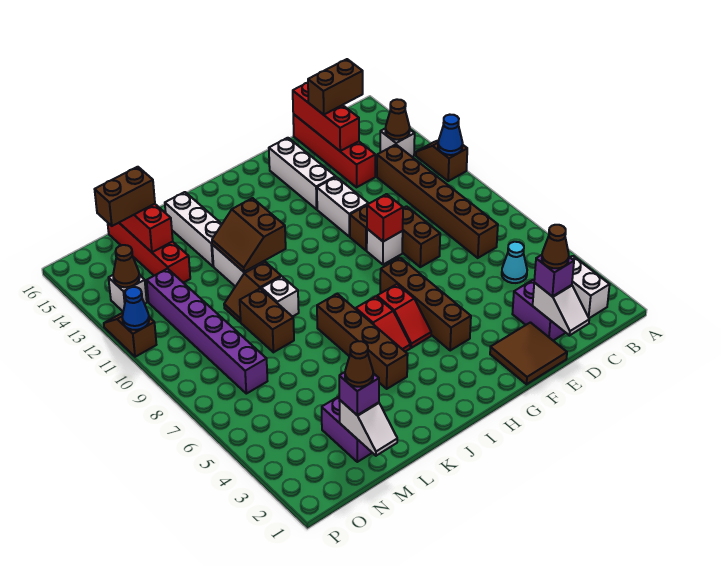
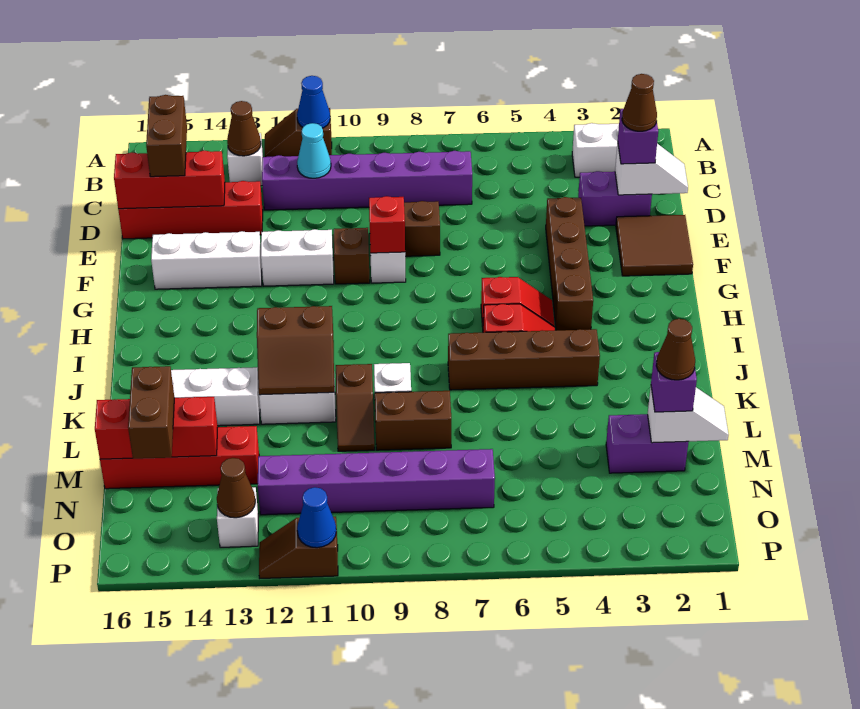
cyan cone C5 level 1 -> cyan cone C11 level 2
brown brick C7:C12 level 1 -> purple brick C7:C12 level 1
brown brick G4:G7 level 1 -> brown brick E4:H4 level 1

